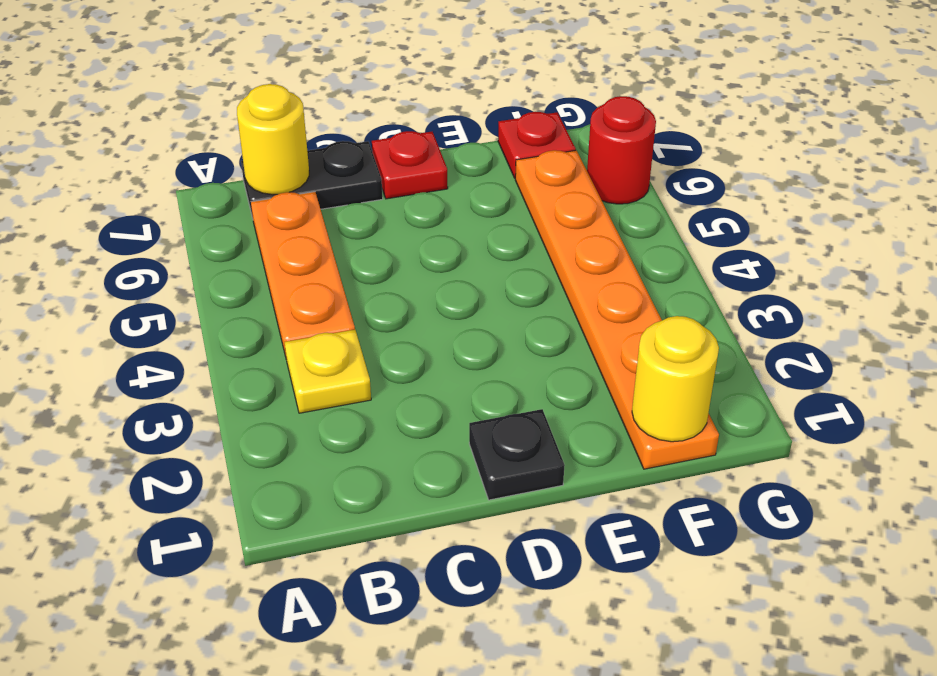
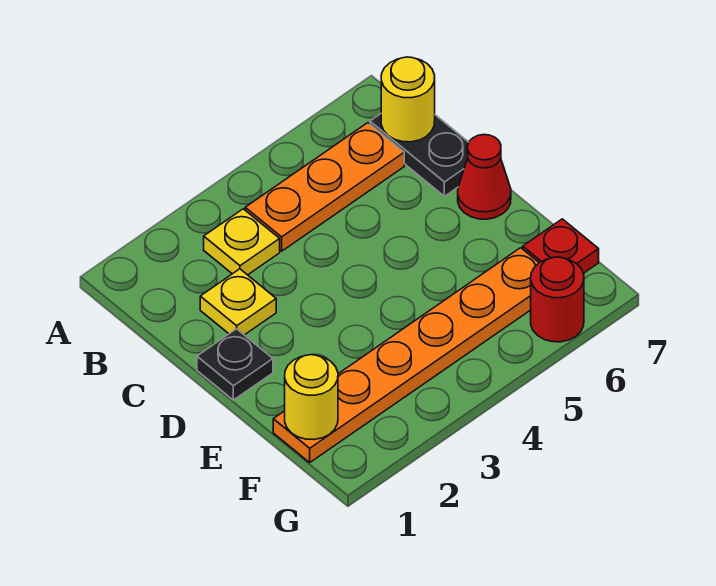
none -> yellow plate C2 level 1
red plate D7 level 1 -> red cone D7 level 1

